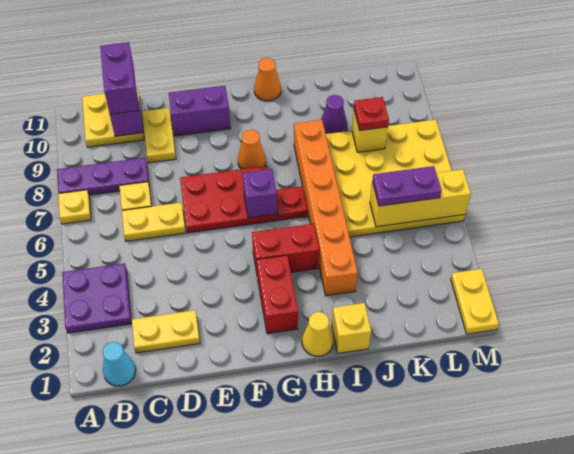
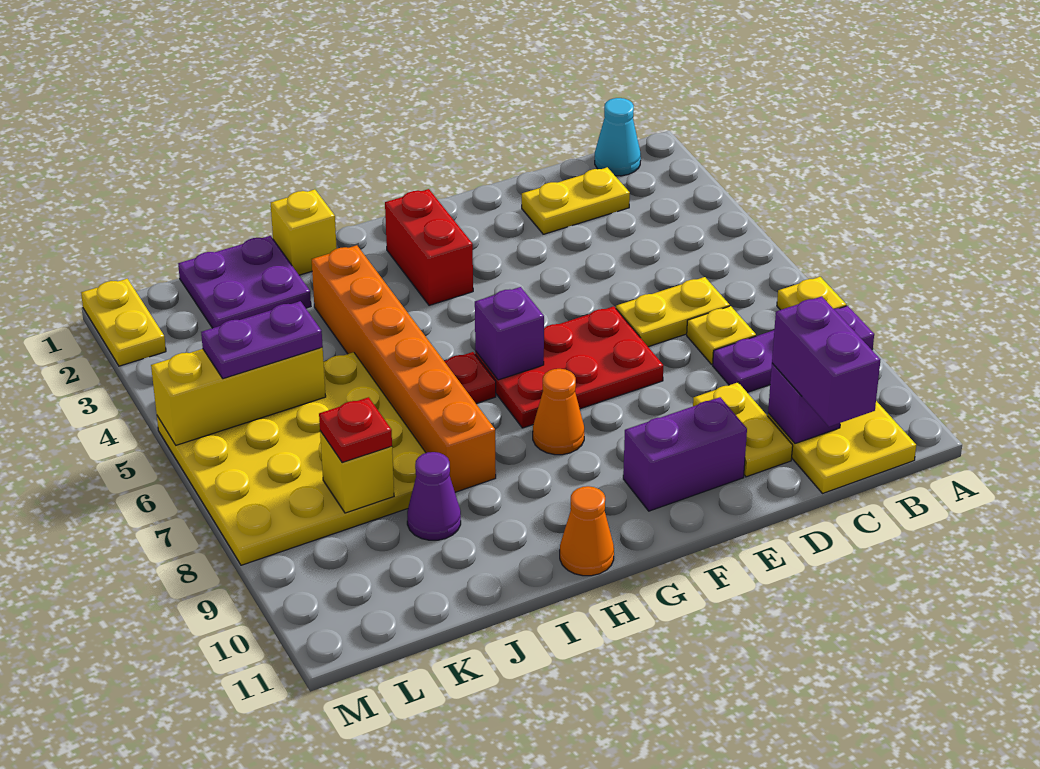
purple plate A3:B4 level 1 -> purple plate J1:K2 level 1
red brick G4:H4 level 1 -> none
yellow cone H1 level 1 -> none

